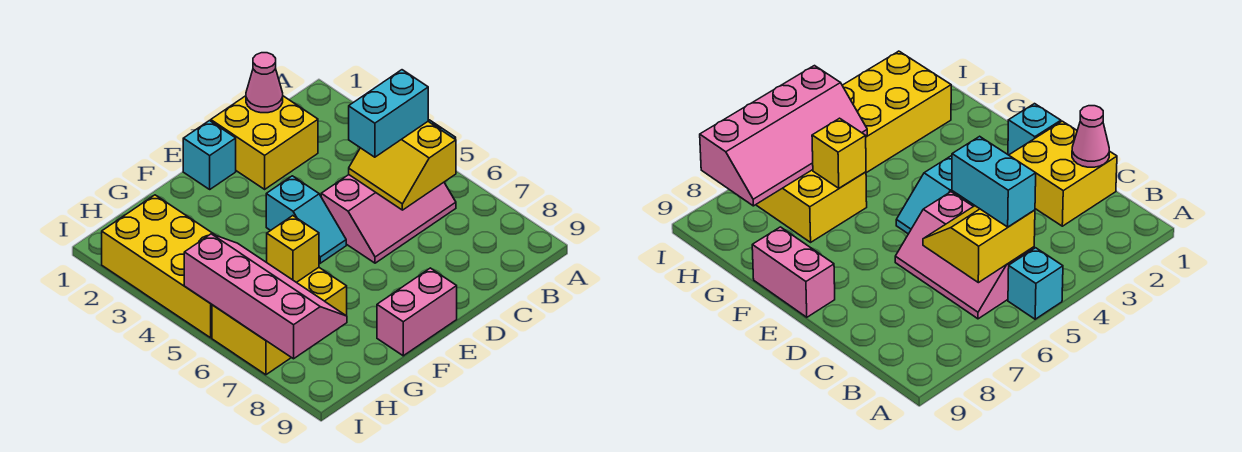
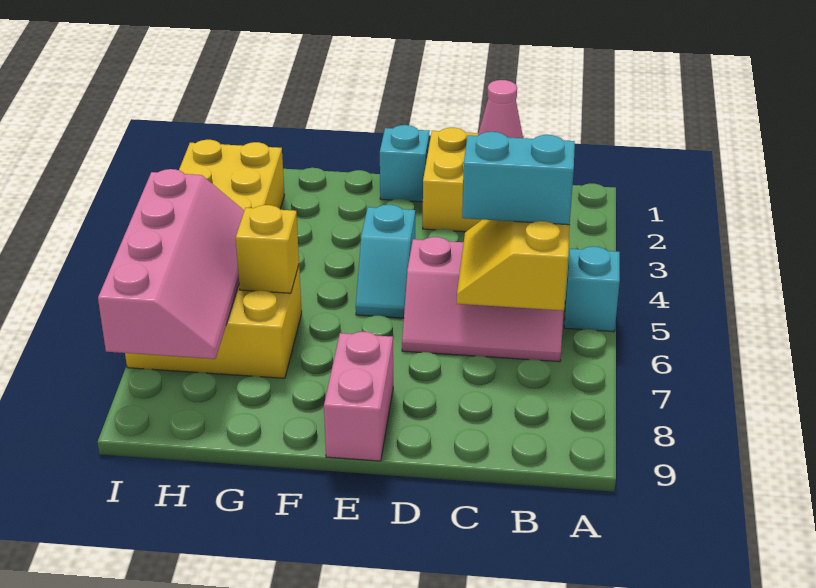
pink brick E9:F9 level 1 -> pink brick E8:E9 level 1

